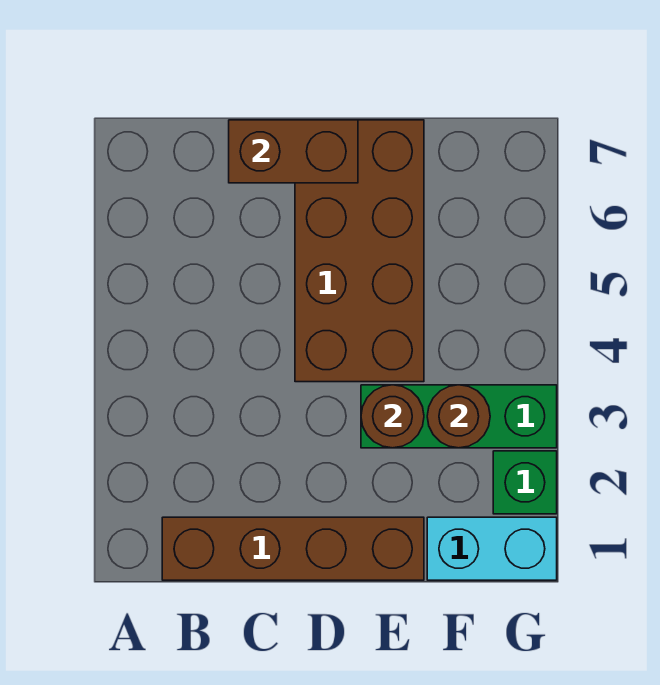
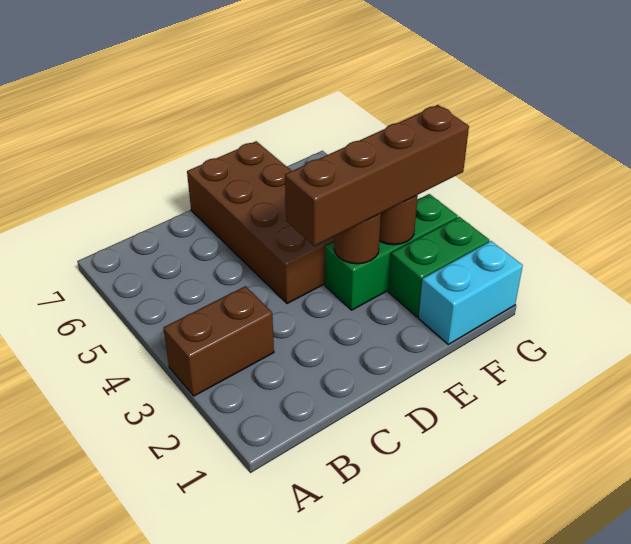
brown brick B1:E1 level 1 -> brown brick D3:G3 level 3
brown brick C7:D7 level 2 -> brown brick A3:B3 level 1
green brick G2 level 1 -> green brick F2:G2 level 1

